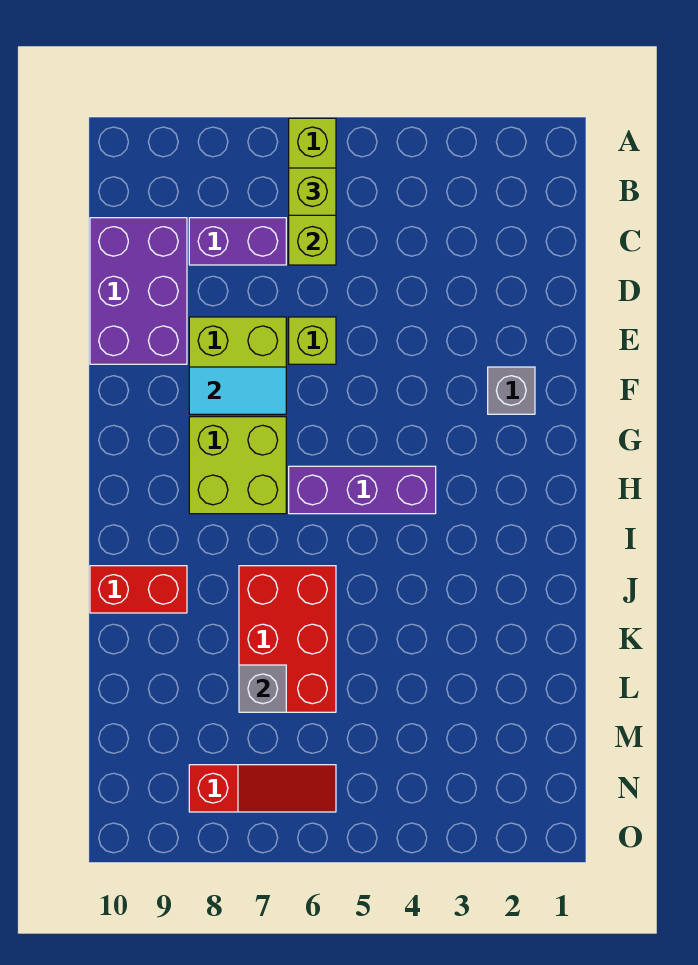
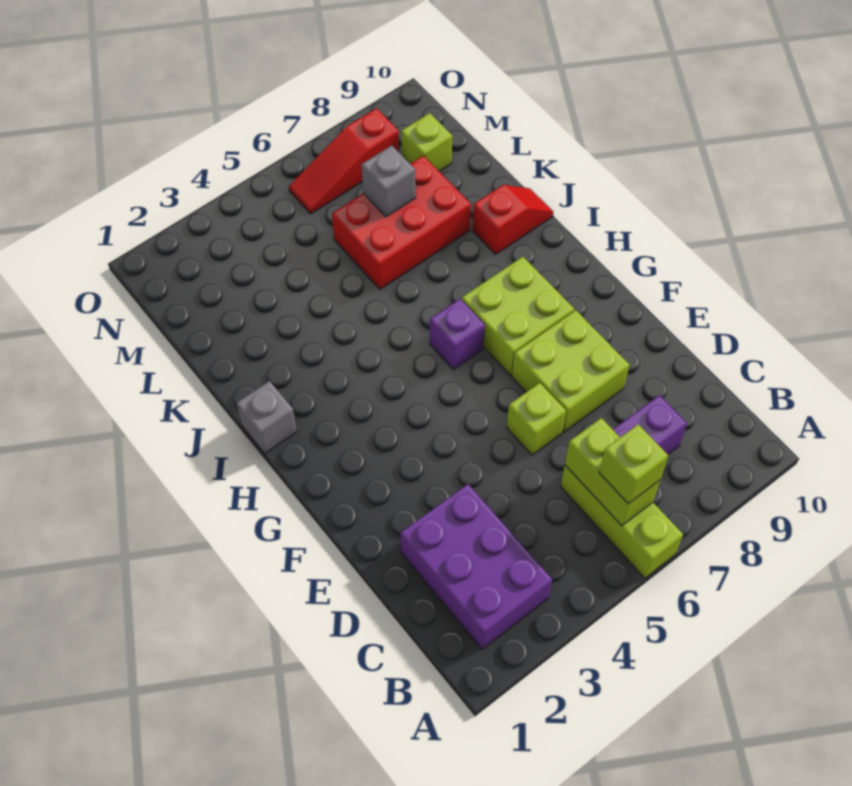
purple brick C9:E10 level 1 -> purple brick B2:D3 level 1
grey brick F2 level 1 -> grey brick I1 level 1
cyan tile F7:F8 level 2 -> none
purple brick H4:H6 level 1 -> purple brick H6 level 1
red brick J6:L7 level 1 -> red brick K6:L8 level 1
red brick J9:J10 level 1 -> red slope J9:J10 level 1 top 9
none -> lime brick M9 level 1

